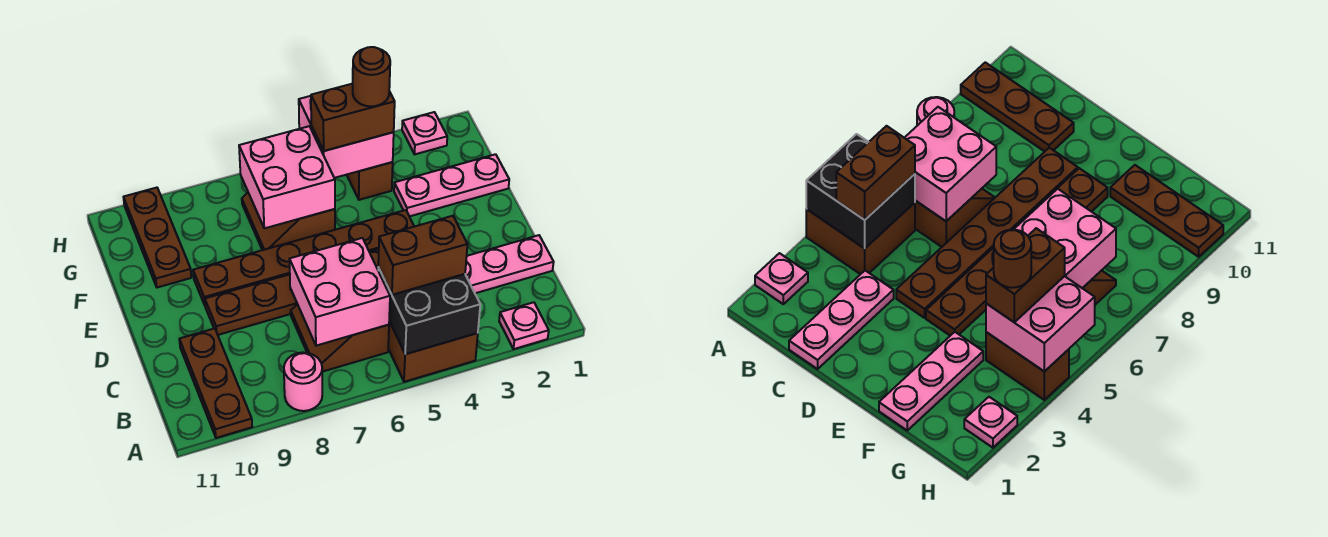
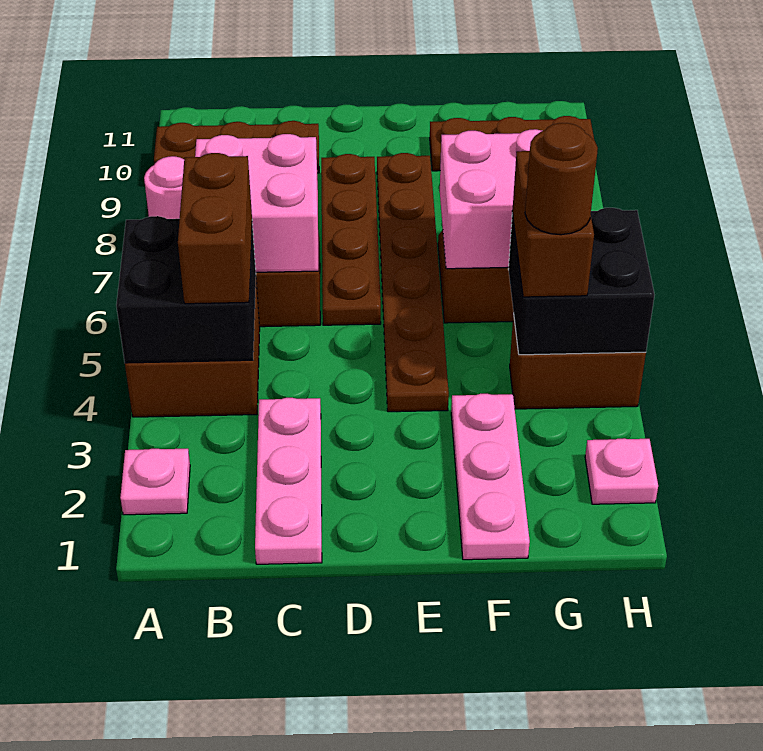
brown plate D4:D9 level 1 -> brown plate D6:D9 level 1
pink brick G4:H5 level 2 -> black brick G4:H5 level 2

